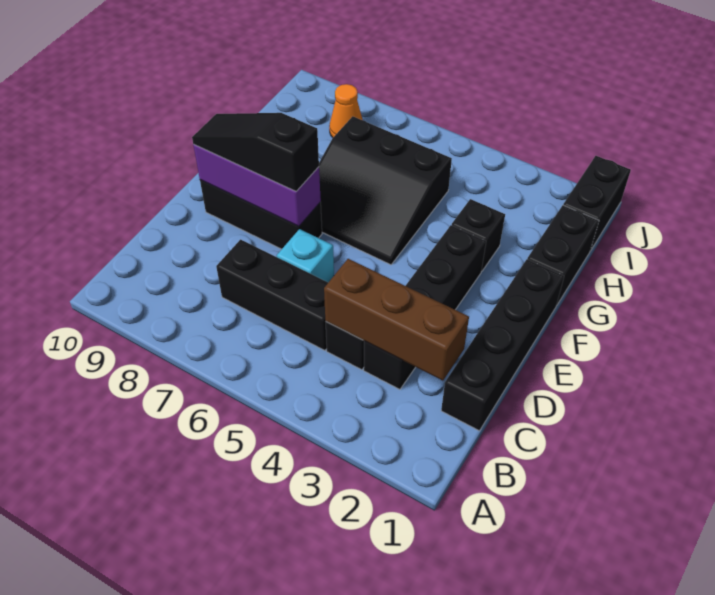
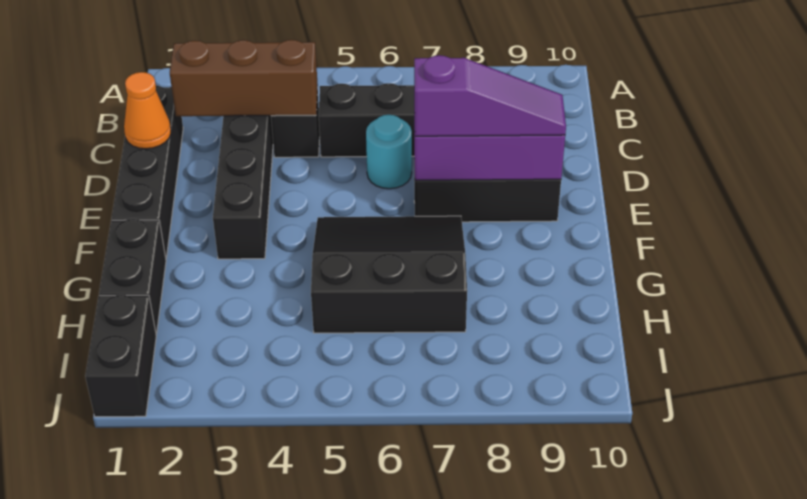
cyan brick D6 level 1 -> cyan round brick D6 level 1
black slope E7:E9 level 3 top 7 -> purple slope E7:E9 level 3 top 7
black brick G3 level 1 -> none
orange cone I8 level 1 -> orange cone D1 level 2

